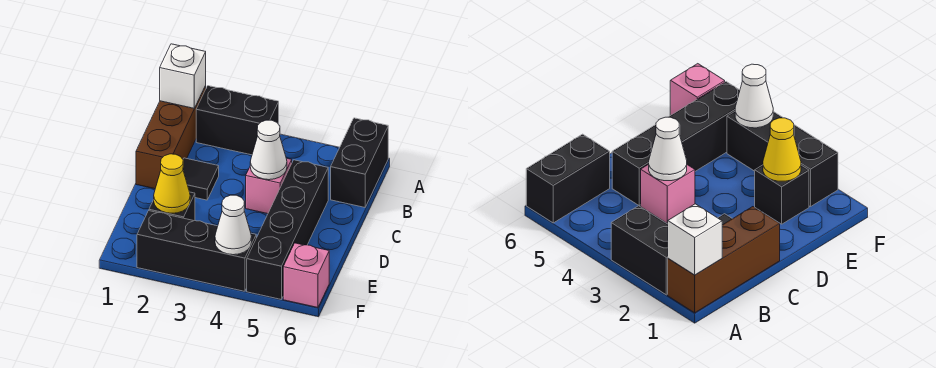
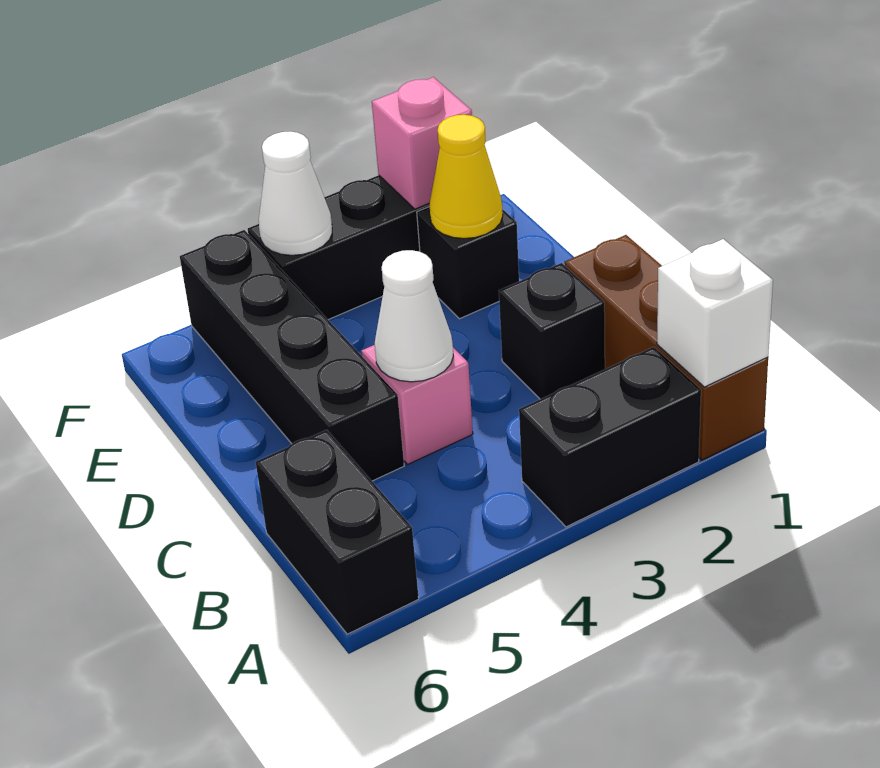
black tile C2 level 1 -> black brick C2 level 1
pink brick F6 level 1 -> pink brick F2 level 2

